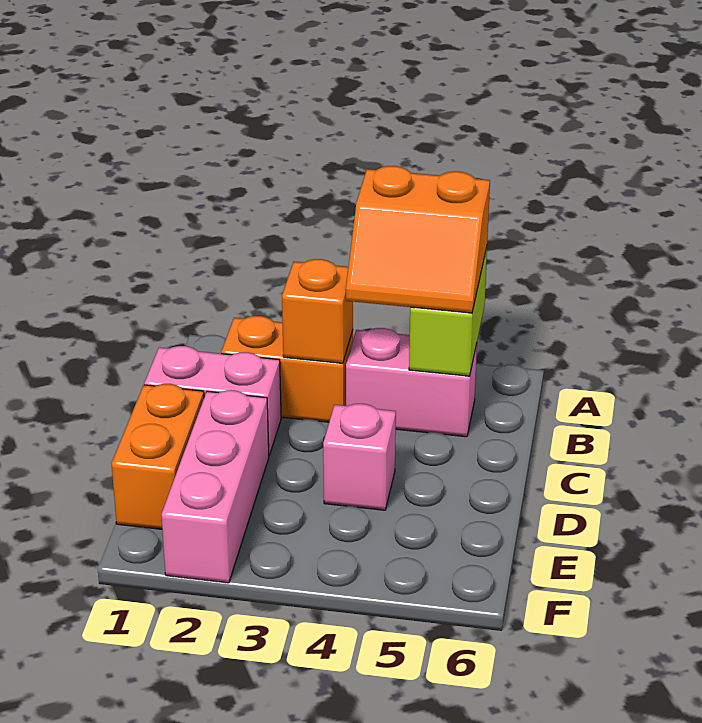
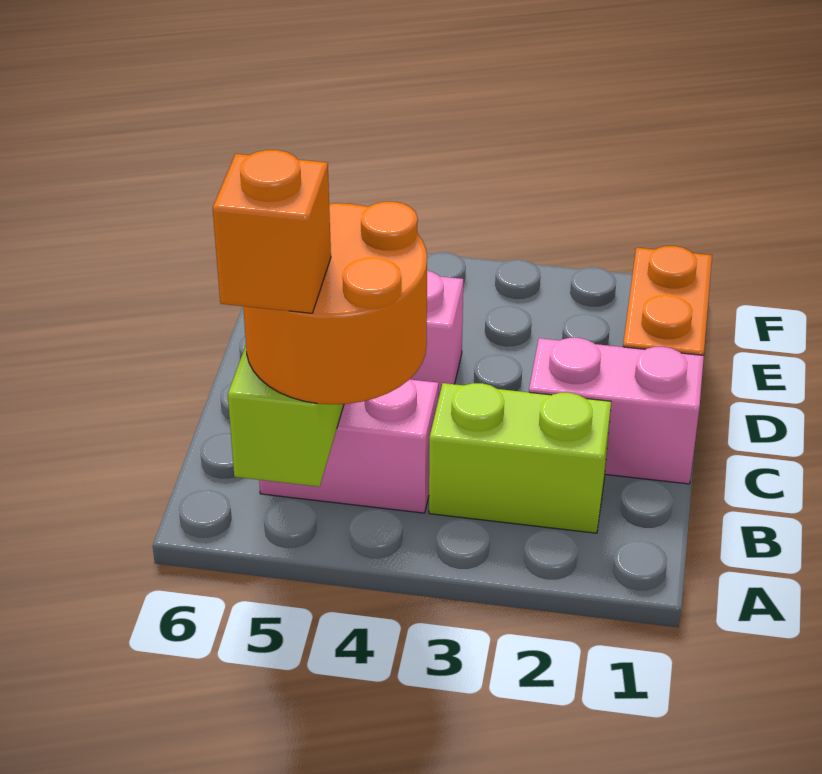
orange slope A4:B5 level 3 top A -> orange round brick A4:B5 level 3
orange brick B2:B3 level 1 -> lime brick B2:B3 level 1
orange brick B3 level 2 -> orange brick A5 level 4
pink brick D2:F2 level 1 -> none

